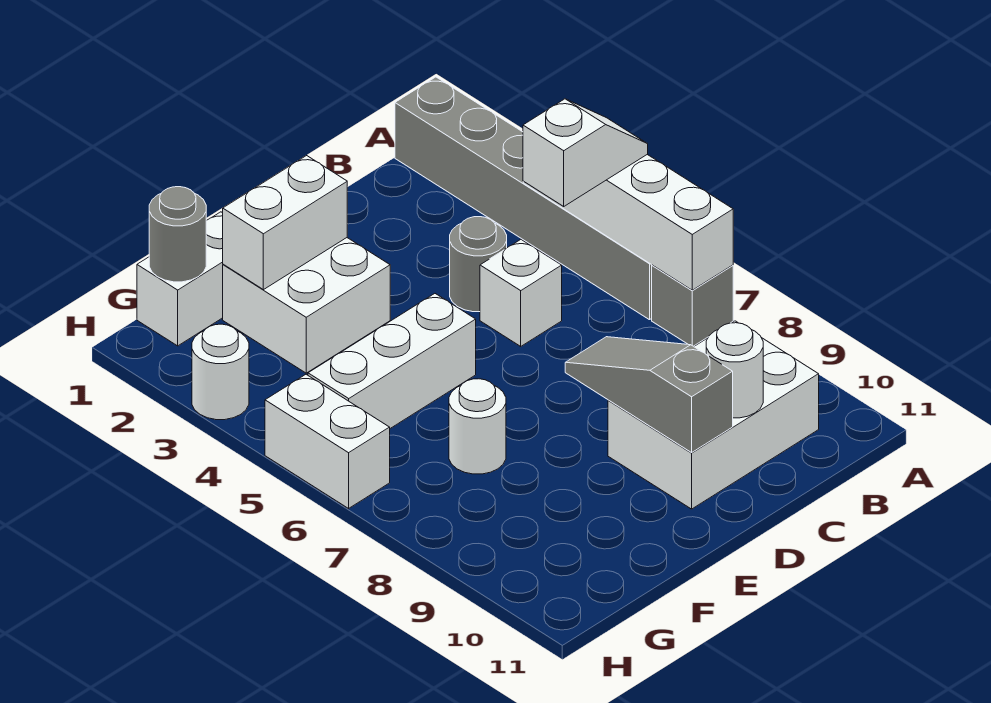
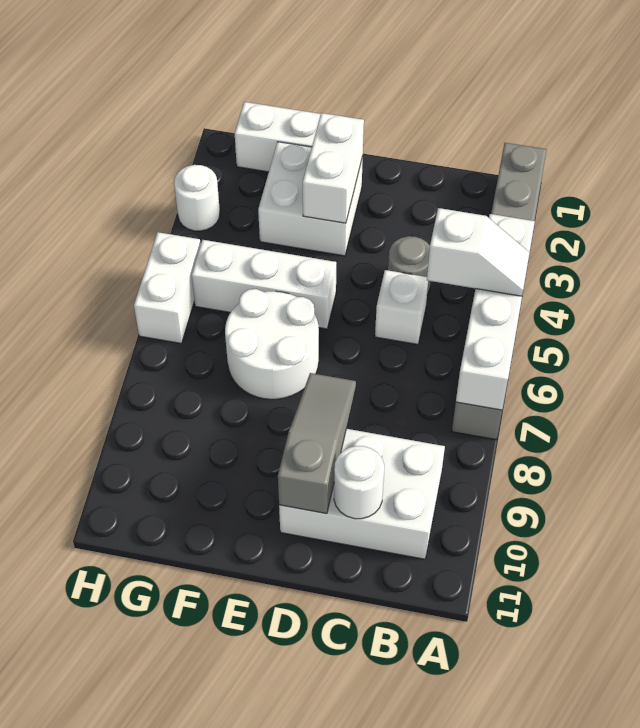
white brick E2:F2 level 2 -> white brick E2:E3 level 2
white round brick F7 level 1 -> white round brick E6:F7 level 1
grey round brick G1 level 2 -> none

